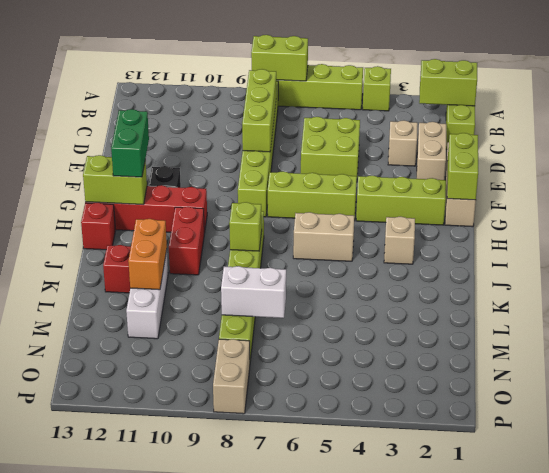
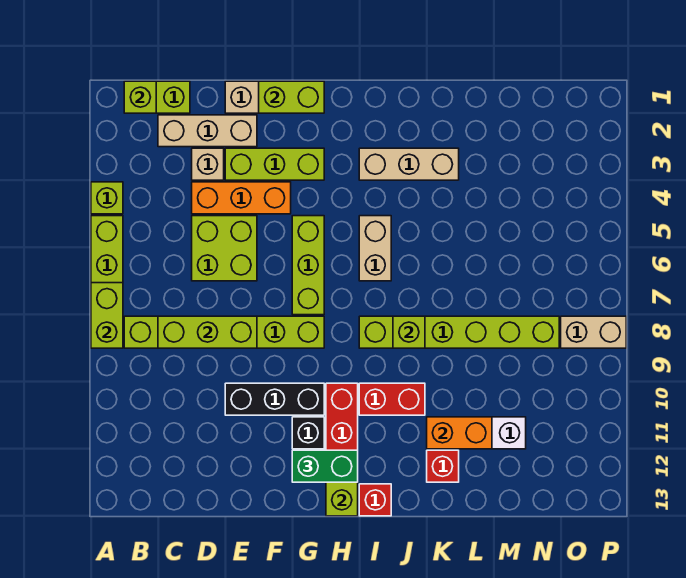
lime brick B1:B2 level 2 -> lime brick B1 level 2
tan brick D2:E2 level 1 -> tan brick C2:E2 level 1
none -> orange brick D4:F4 level 1
none -> black brick E10:G10 level 1
lime brick G2:G4 level 1 -> lime brick E3:G3 level 1
tan brick I3 level 1 -> tan brick I3:K3 level 1
white brick M7:M8 level 2 -> none

